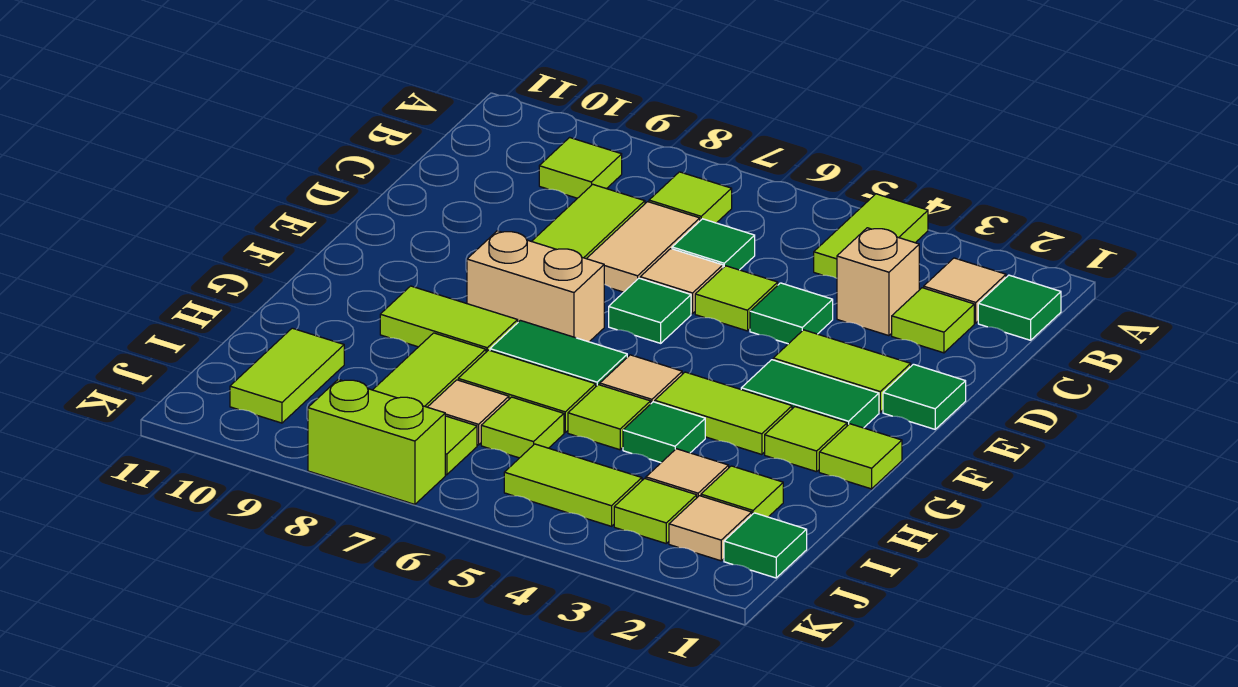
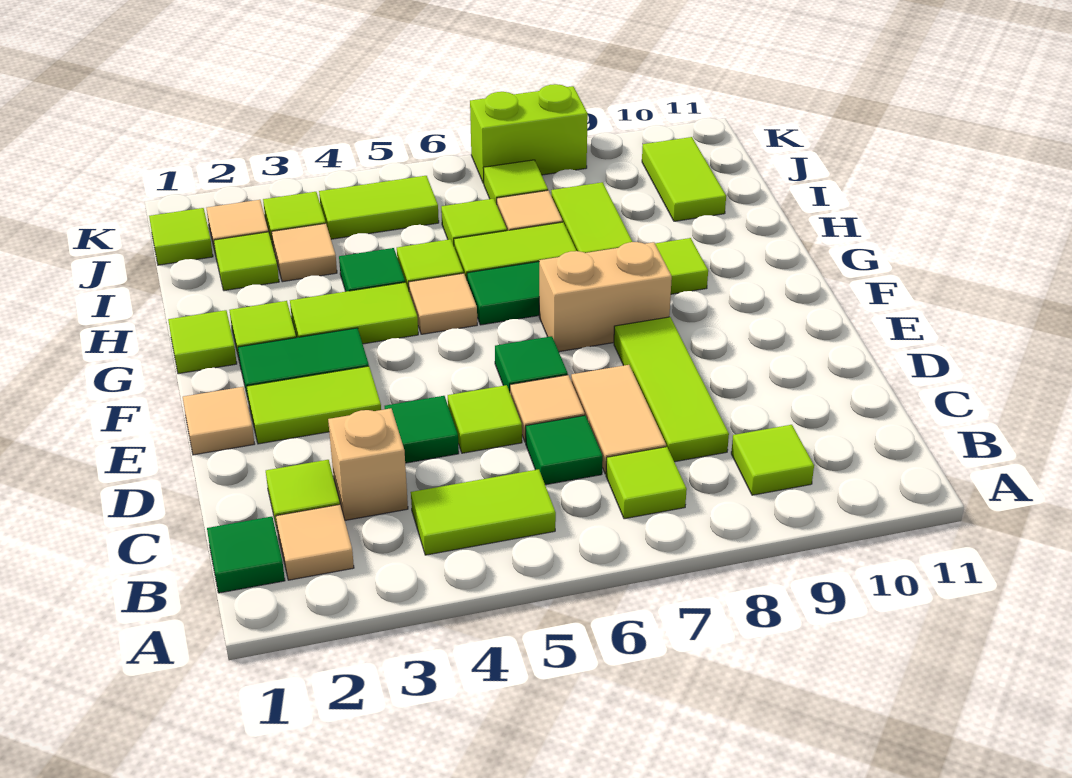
lime tile A4:B4 level 1 -> lime tile B4:B5 level 1
green tile E1 level 1 -> tan tile E1 level 1
green tile J1 level 1 -> lime tile J1 level 1

